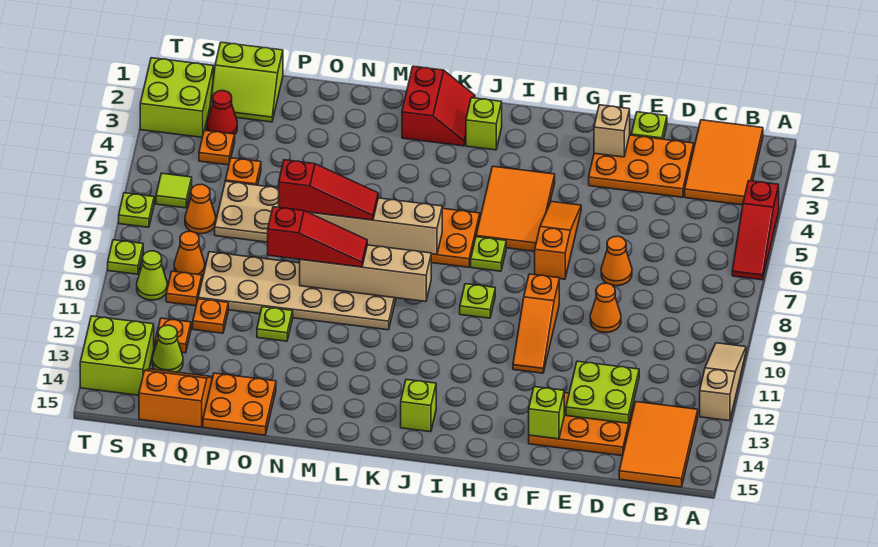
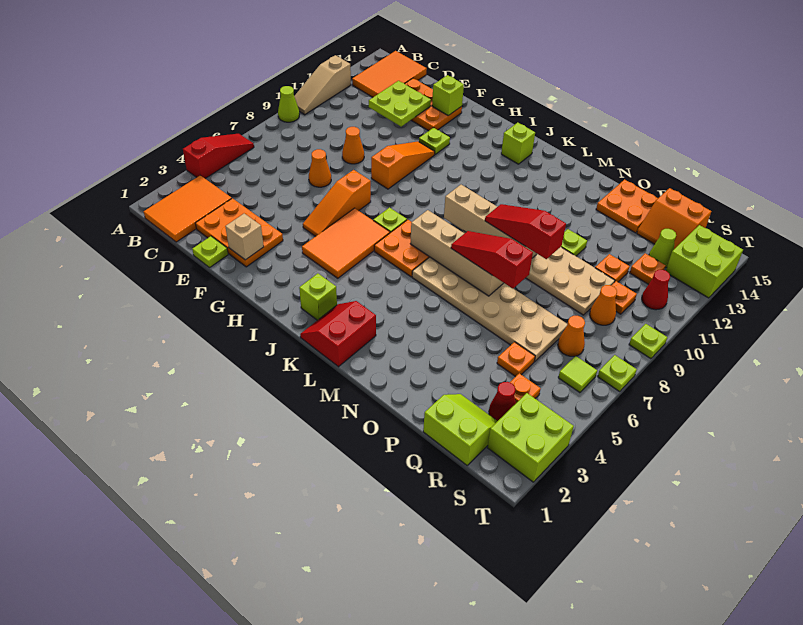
lime plate I9 level 1 -> lime plate G12 level 1
lime cone S10 level 1 -> lime cone A9 level 1
none -> red cone S11 level 1

